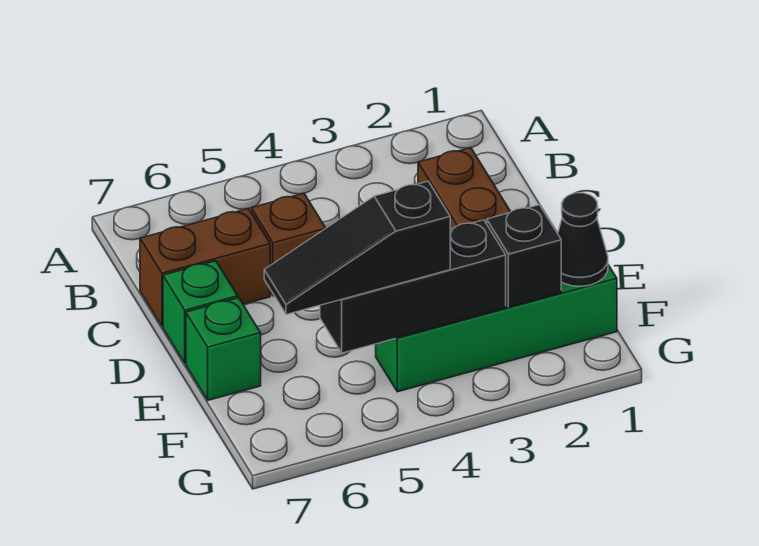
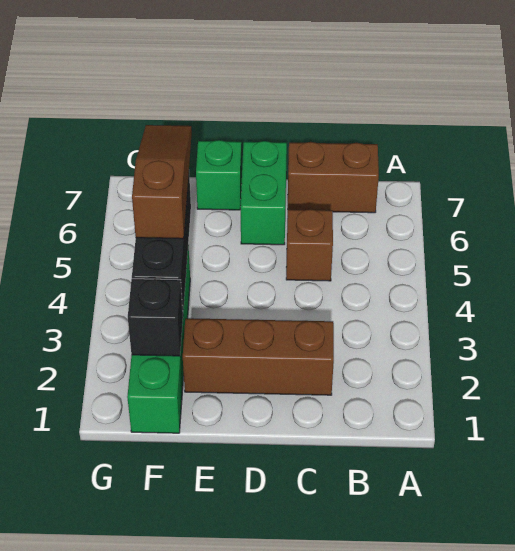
brown brick C6:C7 level 1 -> brown brick B7:C7 level 1
green brick D7 level 1 -> green brick D6:D7 level 1
black cone F1 level 2 -> none
black slope F4:F6 level 3 top 4 -> brown slope F4:F6 level 3 top 4

